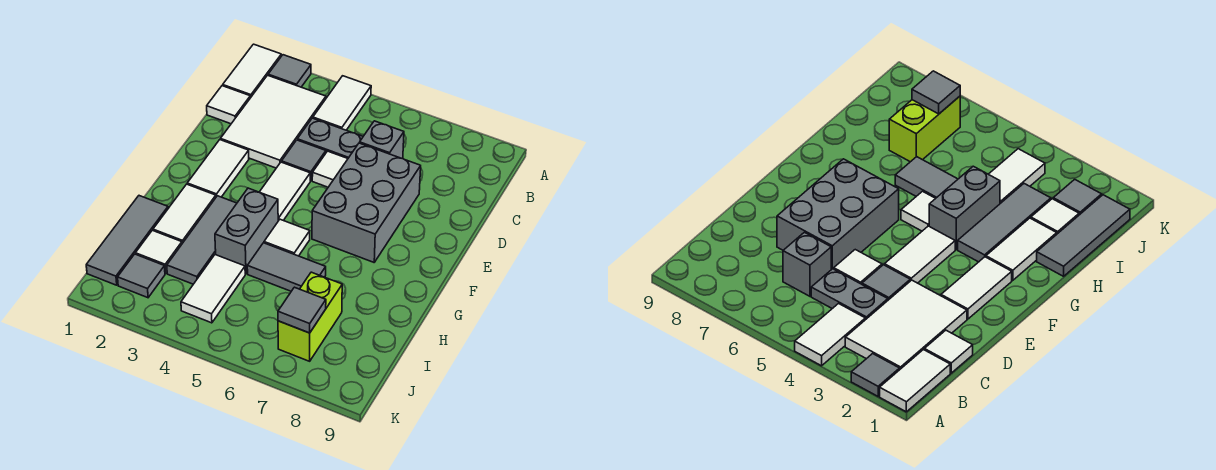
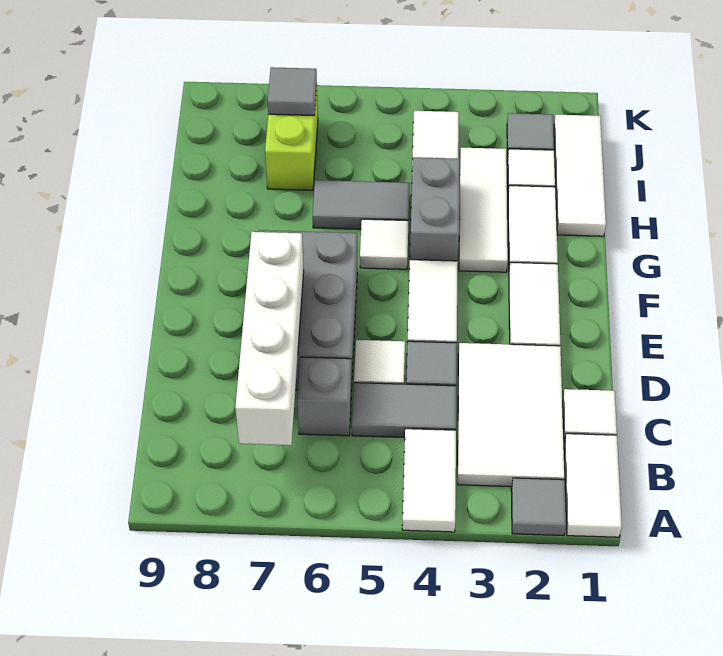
none -> white brick B7:E7 level 2
grey plate C4:C5 level 1 -> grey tile C4:C5 level 1
grey tile G3:I3 level 1 -> white tile G3:I3 level 1
grey tile H1:J1 level 1 -> white tile H1:J1 level 1

